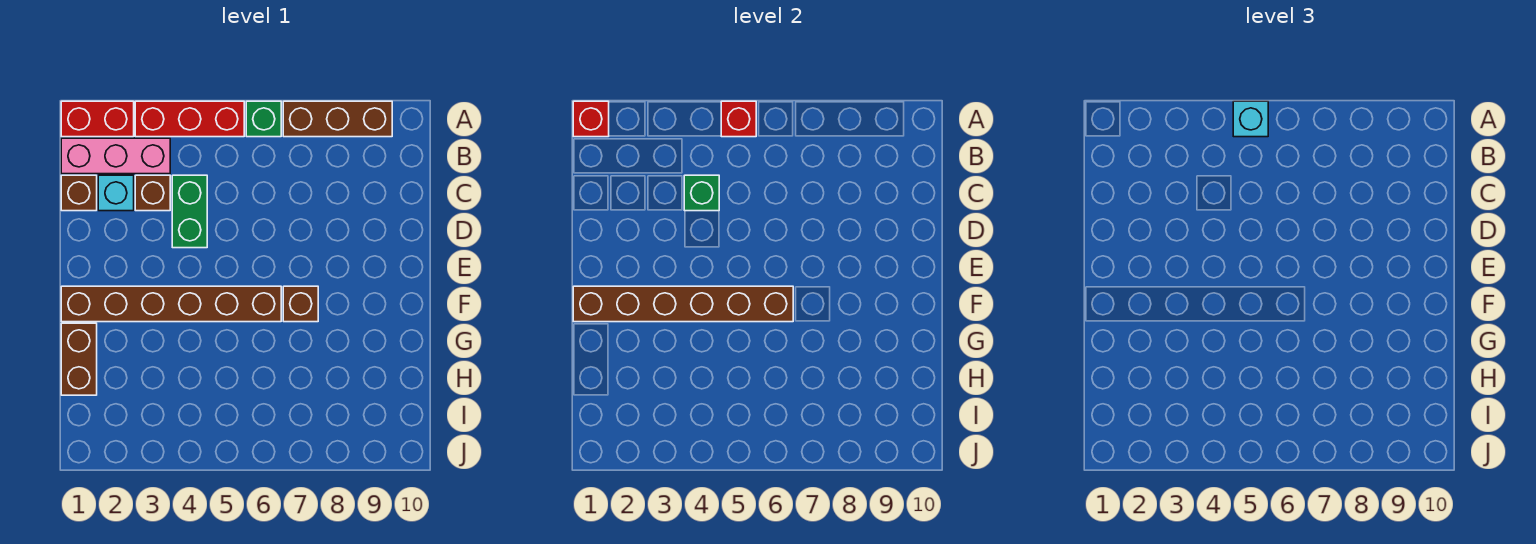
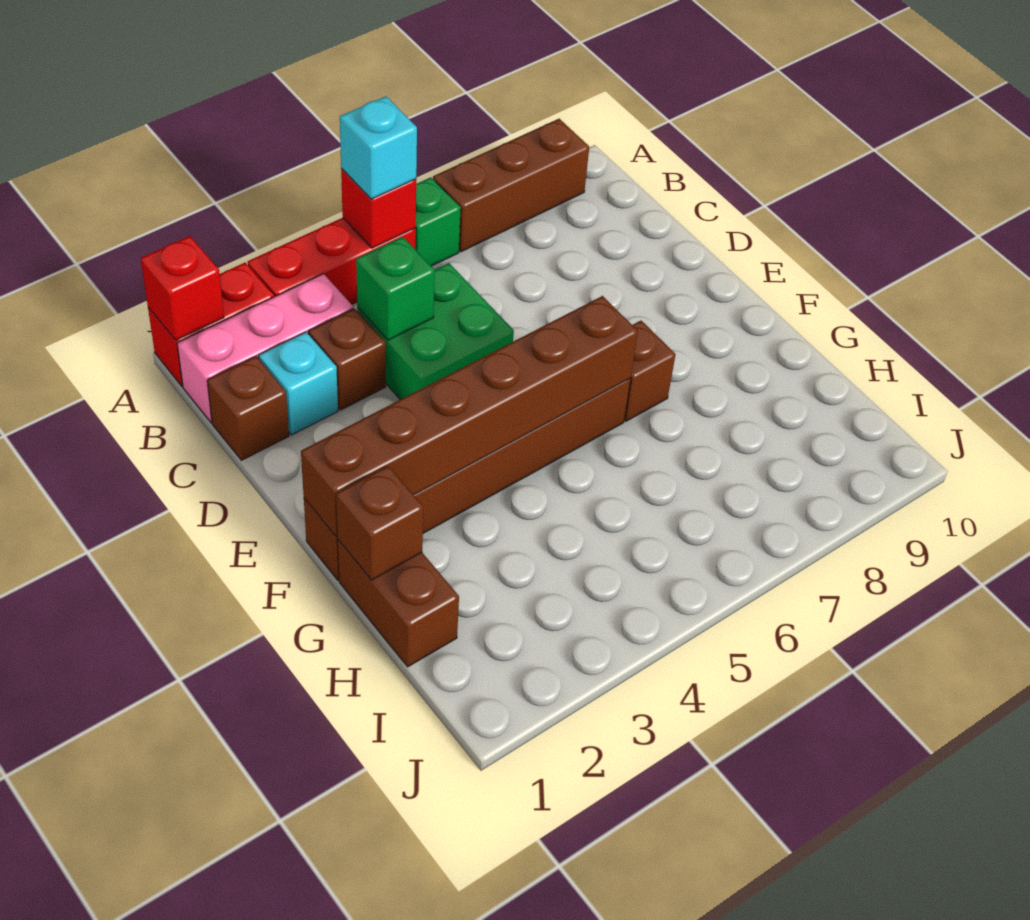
green brick C4:D4 level 1 -> green brick C4:D5 level 1
none -> brown brick G1 level 2

